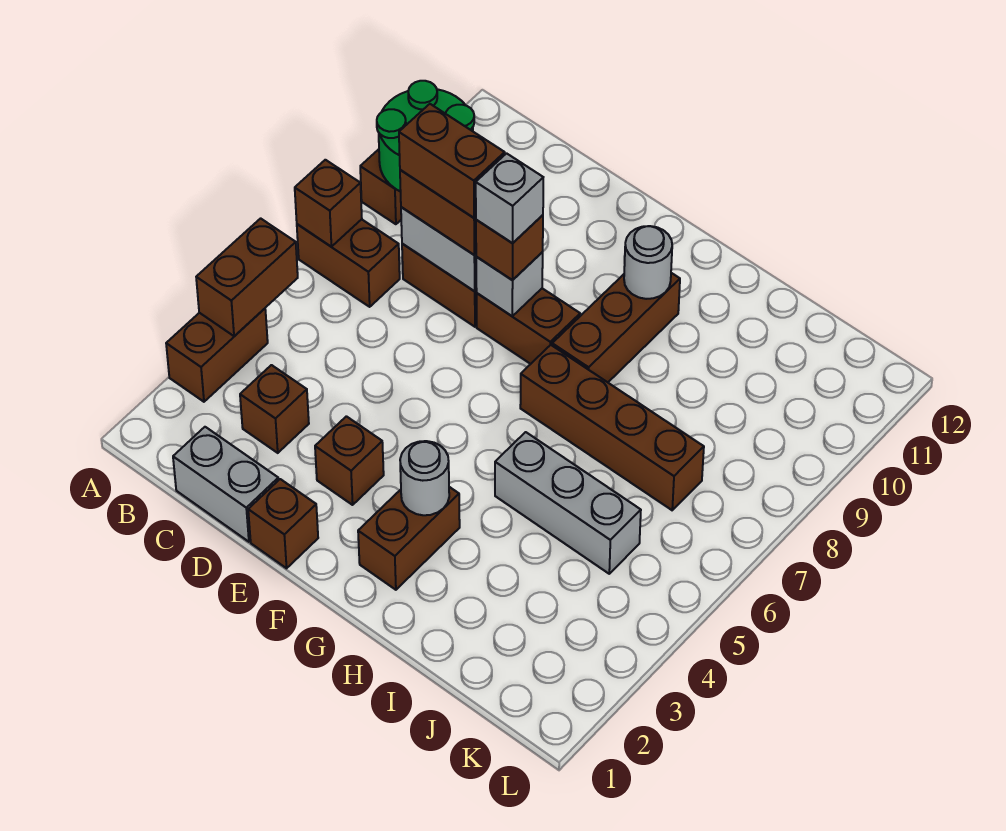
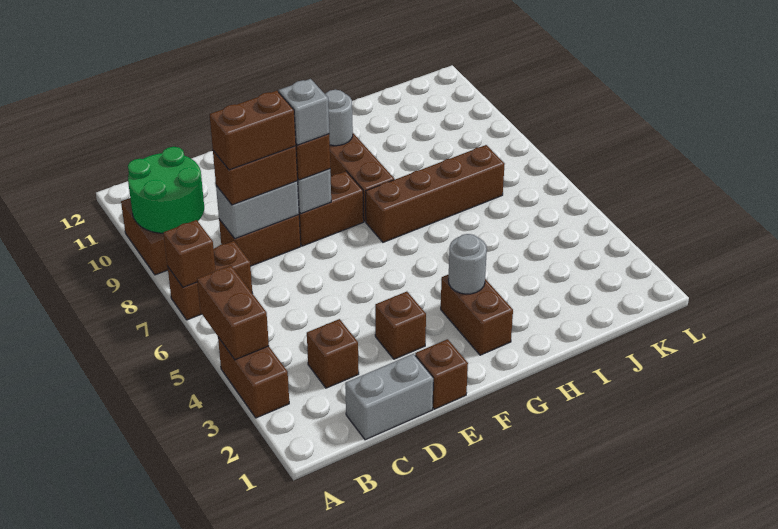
grey brick H5:J5 level 1 -> none

